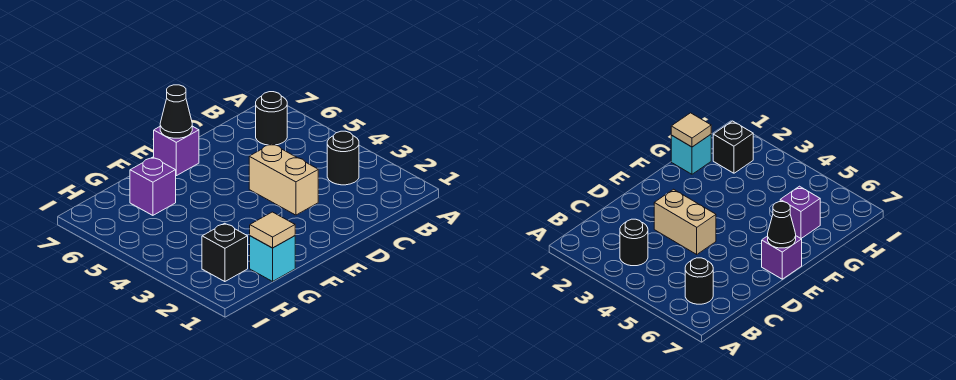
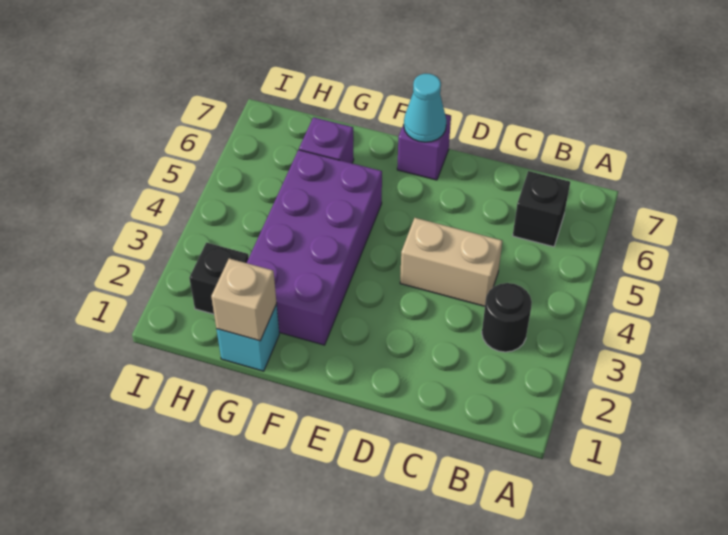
black round brick B6 level 1 -> black brick B6 level 1
tan brick D3:D4 level 1 -> tan brick C4:D4 level 1
black cone E7 level 2 -> cyan cone E7 level 2
none -> purple brick F2:G5 level 1
tan tile G1 level 2 -> tan brick G1 level 2

